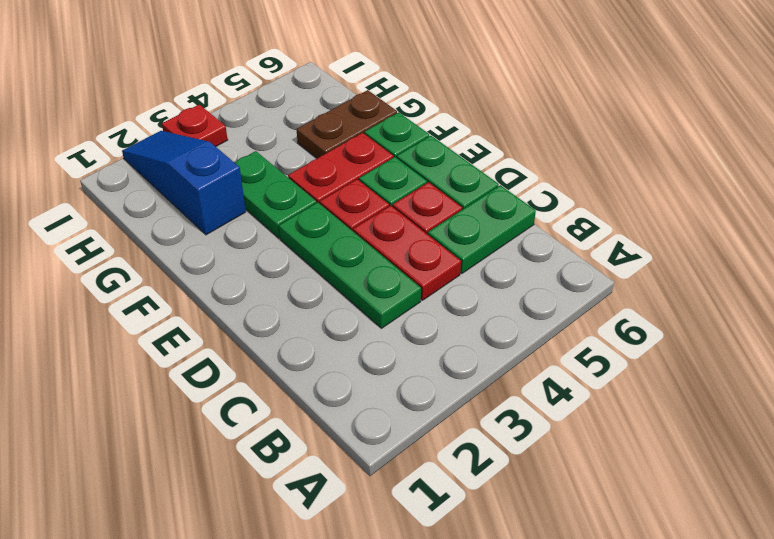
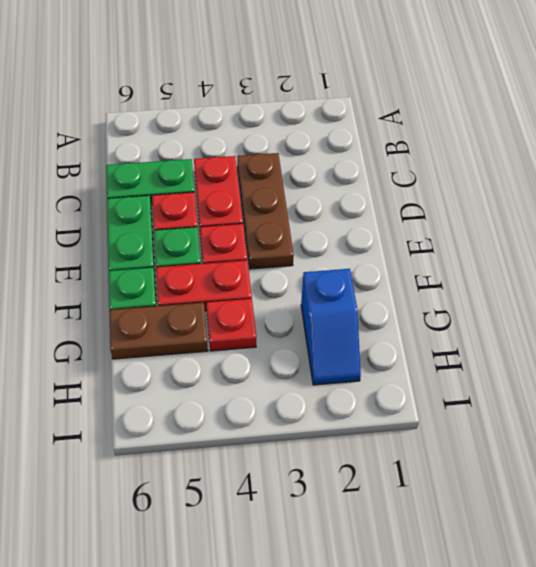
green plate C3:E3 level 1 -> brown plate C3:E3 level 1
green plate F3:G3 level 1 -> none
blue slope G2:I2 level 1 top G -> blue slope G2:H2 level 1 top G
red plate I3 level 1 -> red plate G4 level 1

